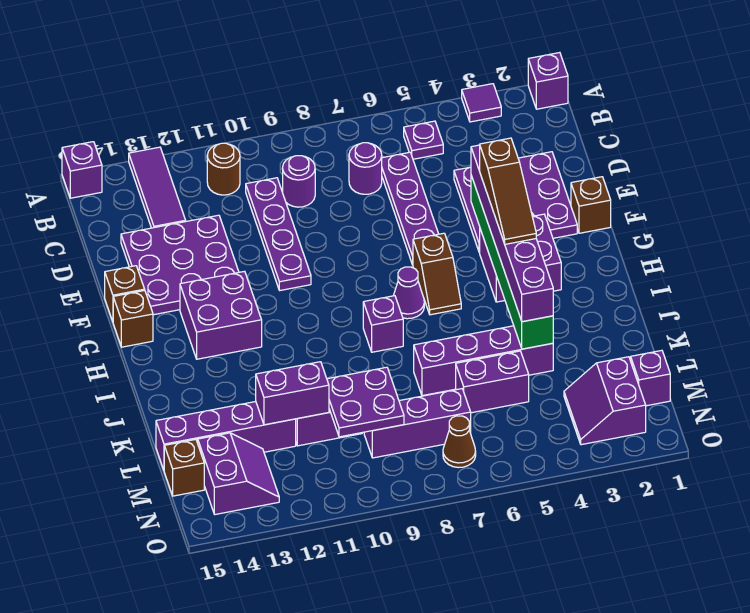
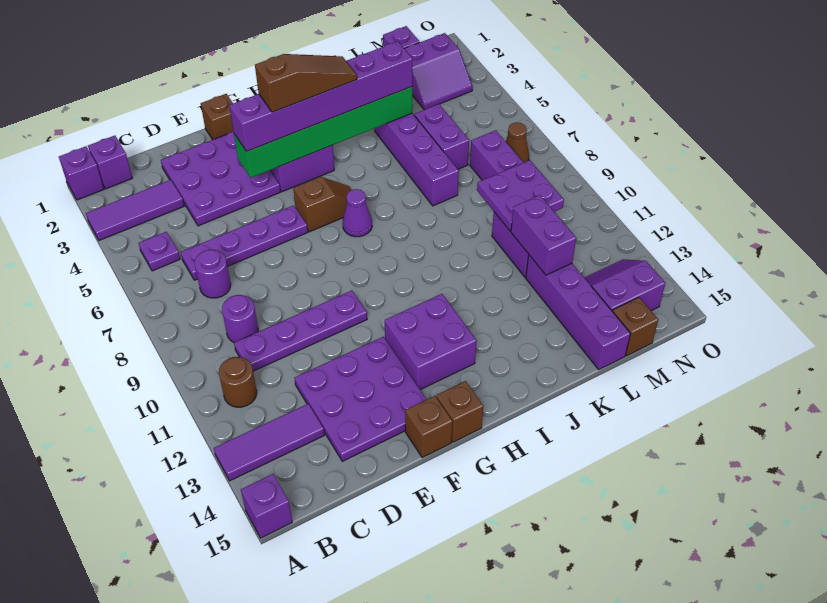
purple tile A3 level 1 -> purple tile A3:C3 level 1
purple brick I8 level 1 -> purple brick B1 level 1

